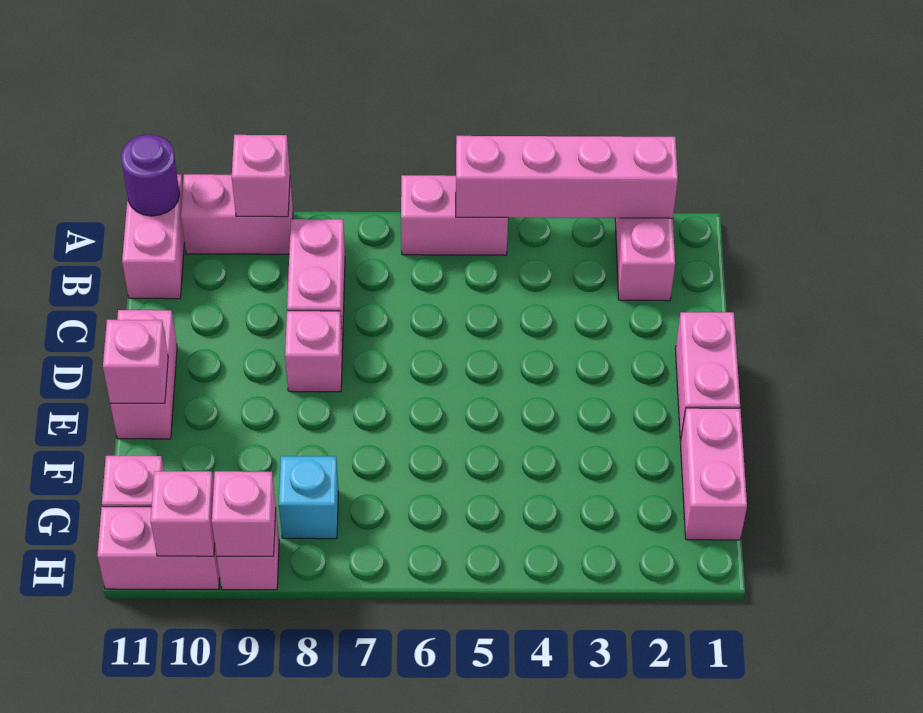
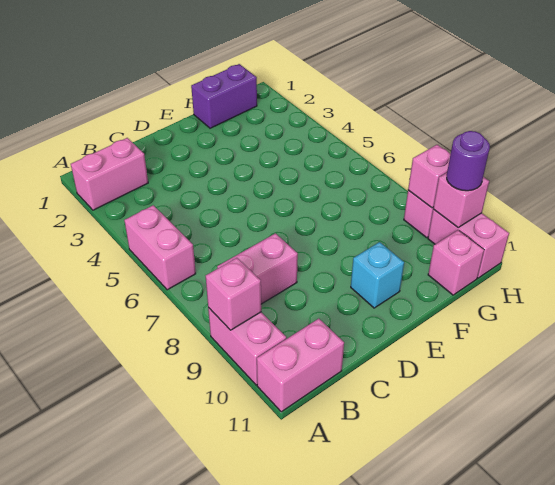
pink brick A2:A5 level 2 -> none
purple round brick A11 level 2 -> purple round brick H10 level 3
pink brick D1:E1 level 1 -> none
pink brick D8 level 1 -> none
pink brick D11:E11 level 1 -> none
pink brick E11 level 2 -> none
pink brick F1:G1 level 1 -> purple brick F1:G1 level 1
cyan brick G8 level 1 -> cyan brick E10 level 1

